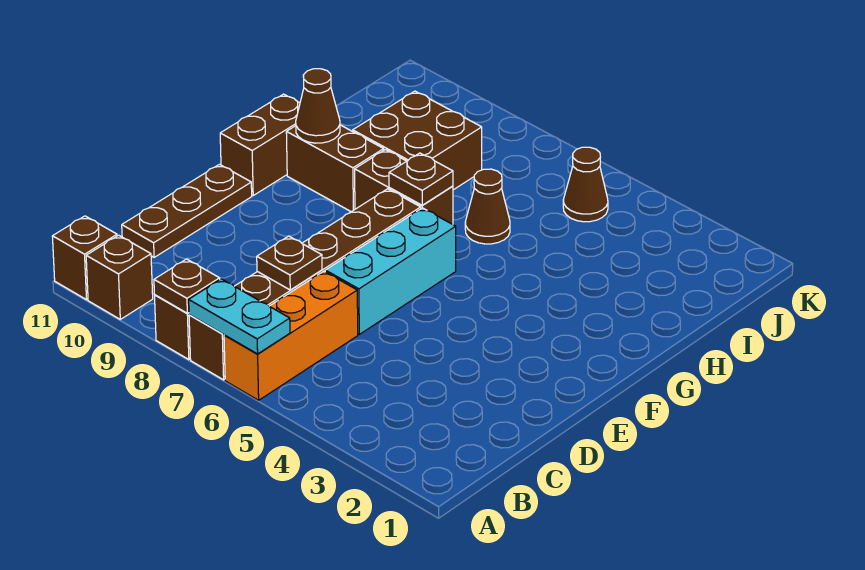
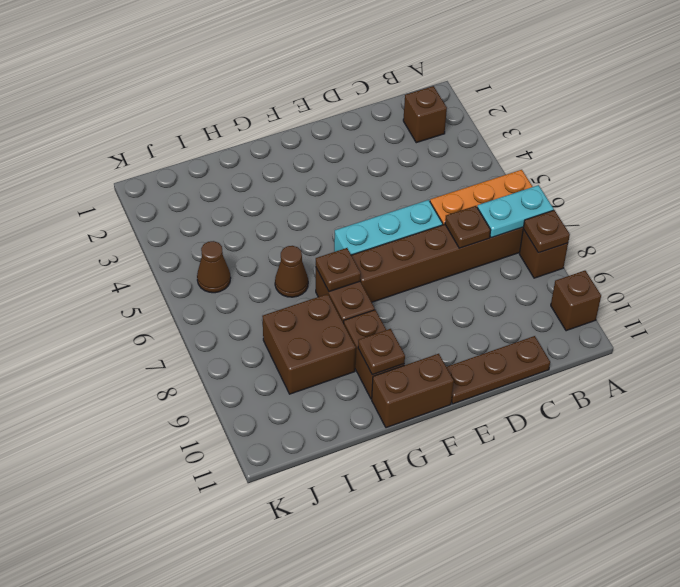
cyan plate A6:A7 level 2 -> cyan plate A7:B7 level 2
brown brick A11 level 1 -> brown brick B2 level 1
brown cone G10 level 2 -> brown plate G10 level 2

